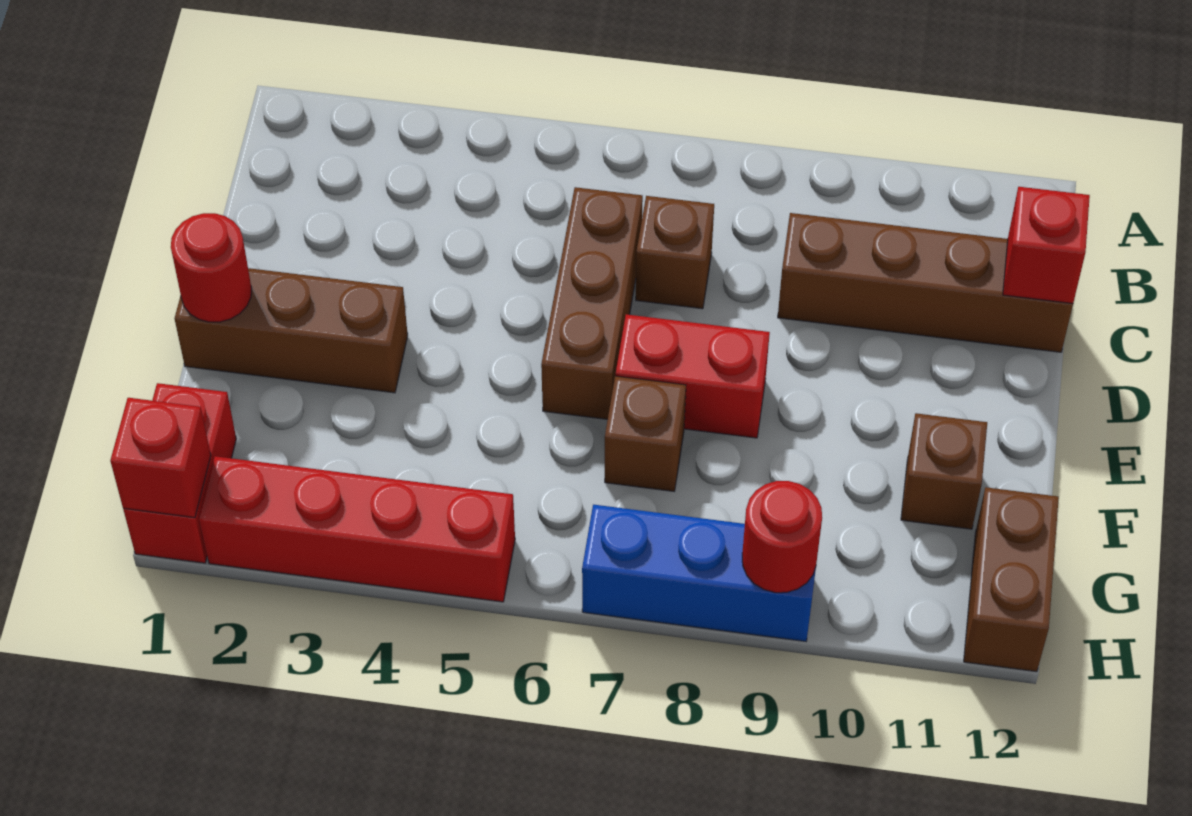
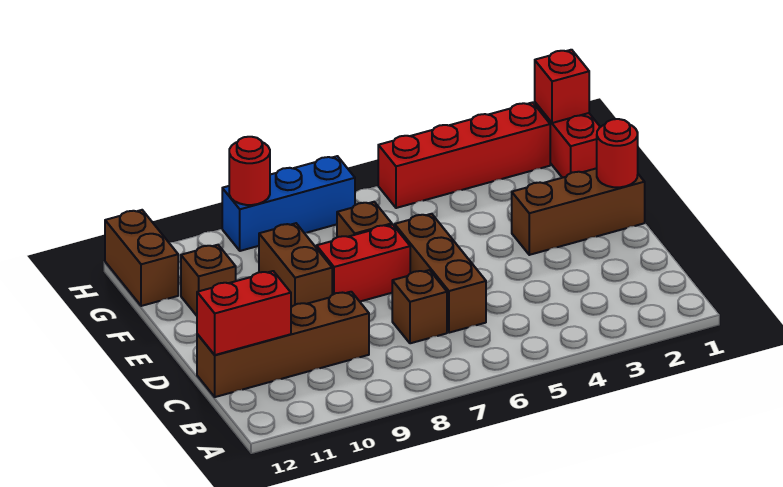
red brick C12 level 2 -> red brick C11:C12 level 2
none -> brown brick E9:F9 level 1

